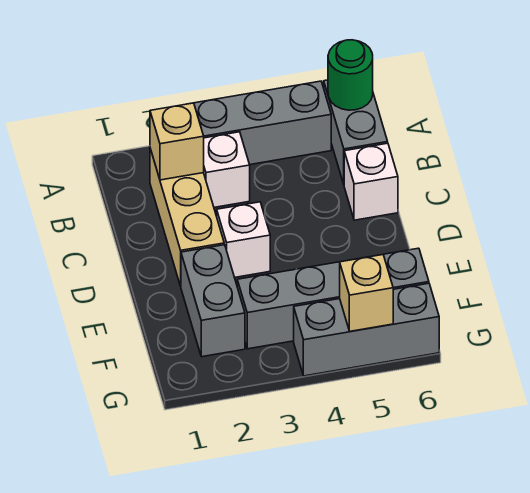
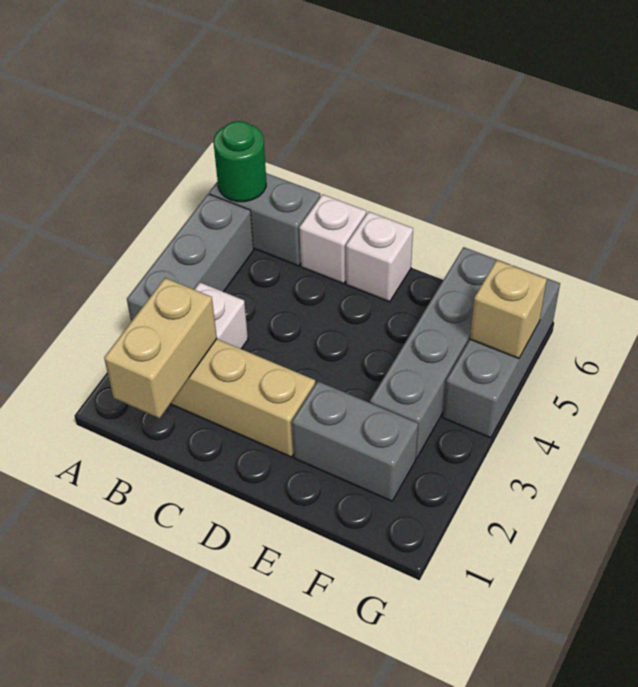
tan brick B2 level 2 -> tan brick B1:B2 level 2
white brick D3 level 1 -> white brick D6 level 1

